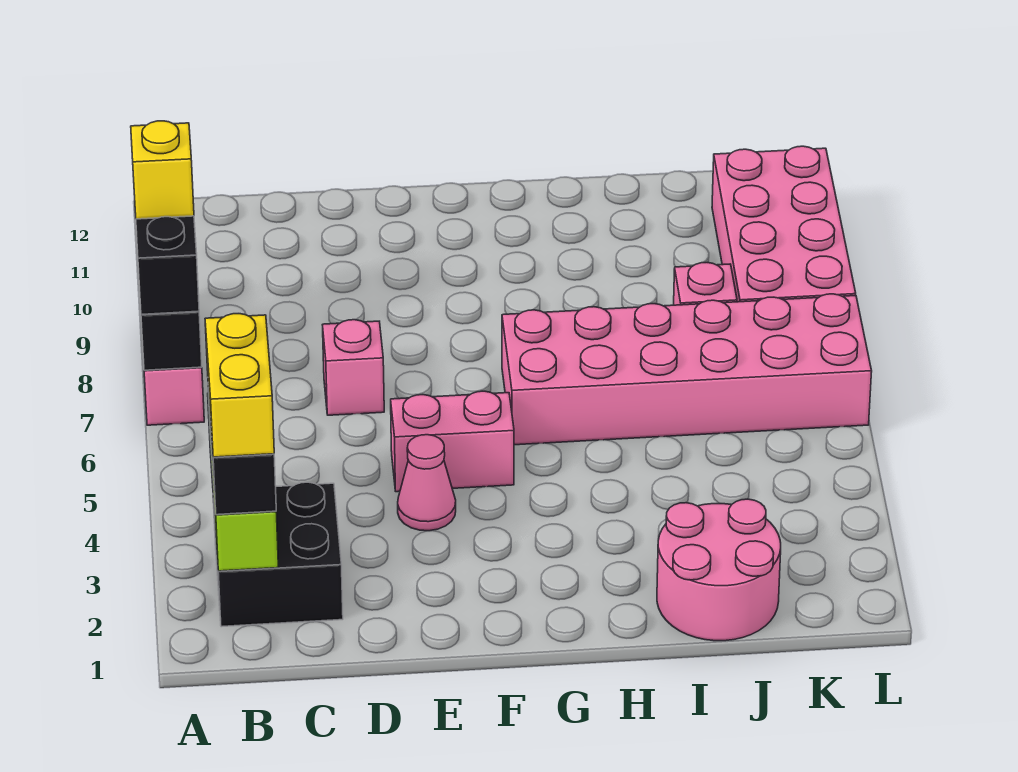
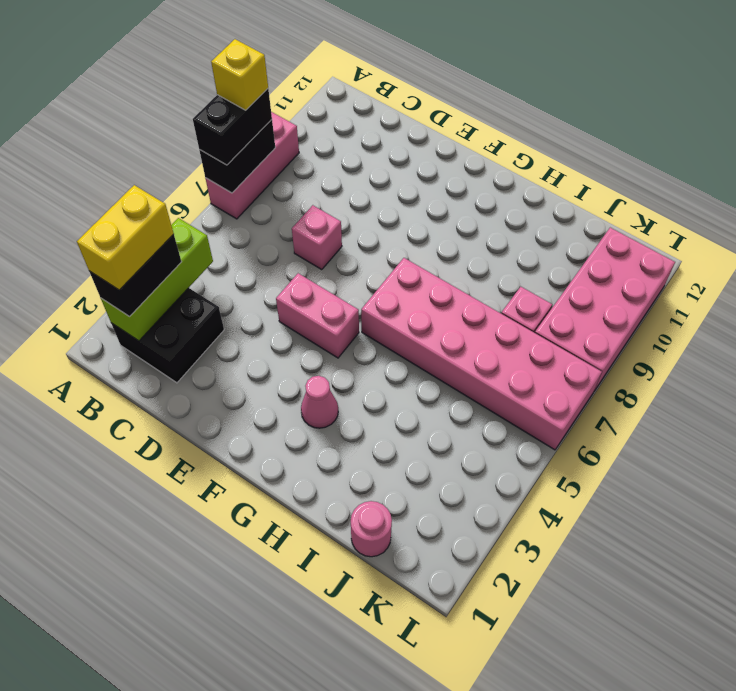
pink cone E4 level 1 -> pink cone G3 level 1
pink round brick I1:J2 level 1 -> pink round brick J1 level 1

